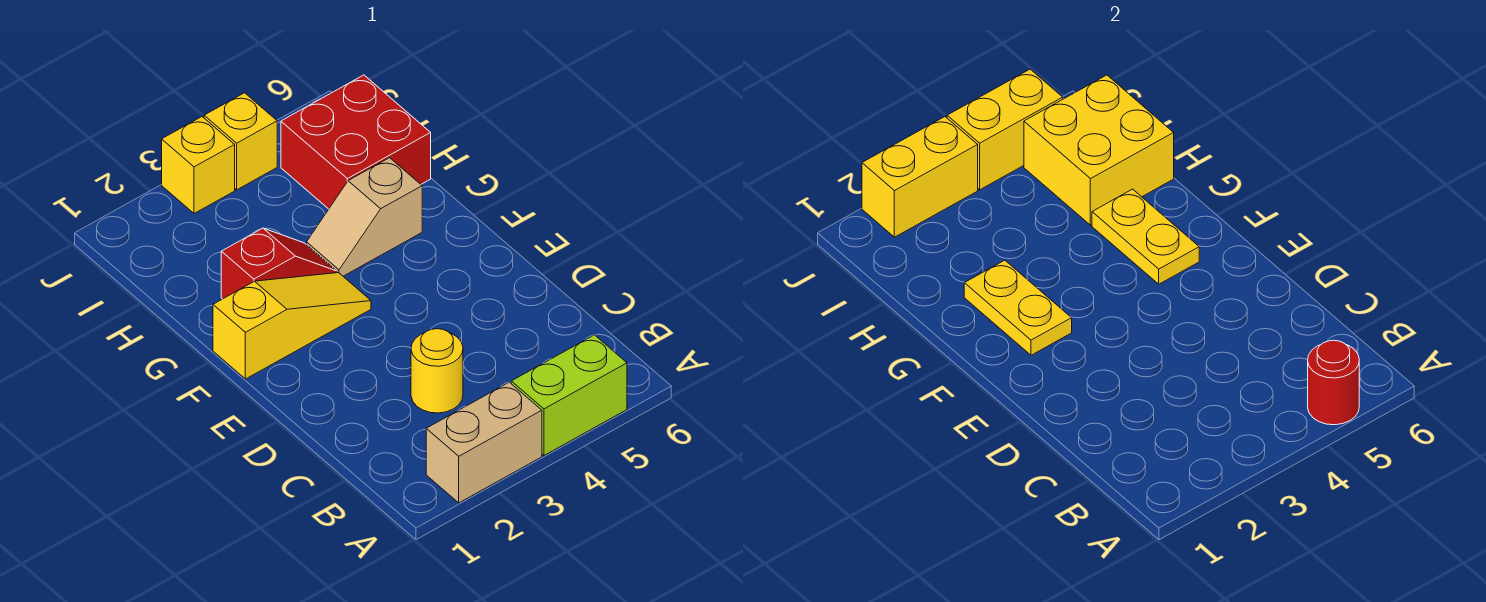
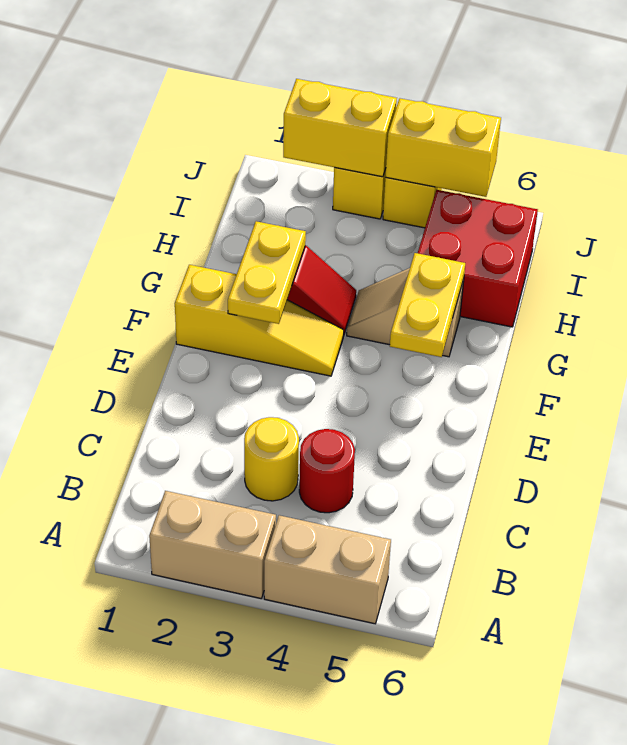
lime brick A4:A5 level 1 -> tan brick A4:A5 level 1
red round brick A5 level 2 -> red round brick C4 level 1
yellow brick H5:I6 level 2 -> none

